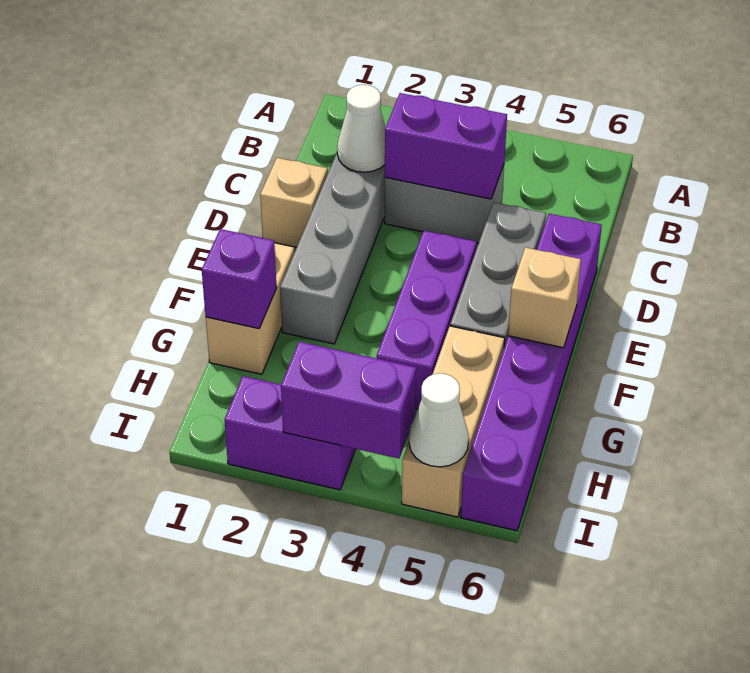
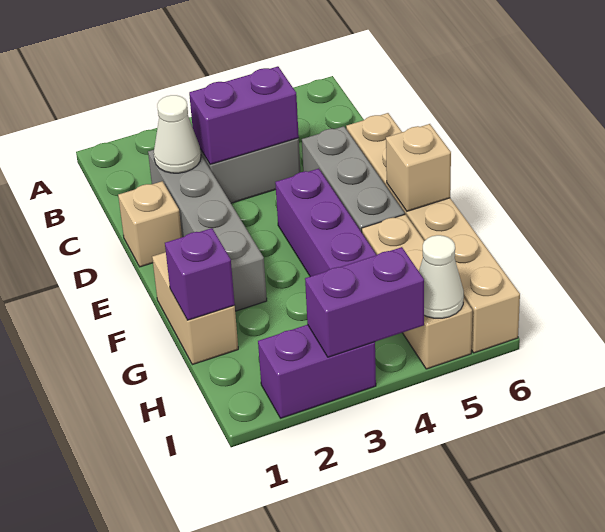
purple brick D6:I6 level 1 -> tan brick D6:I6 level 1

